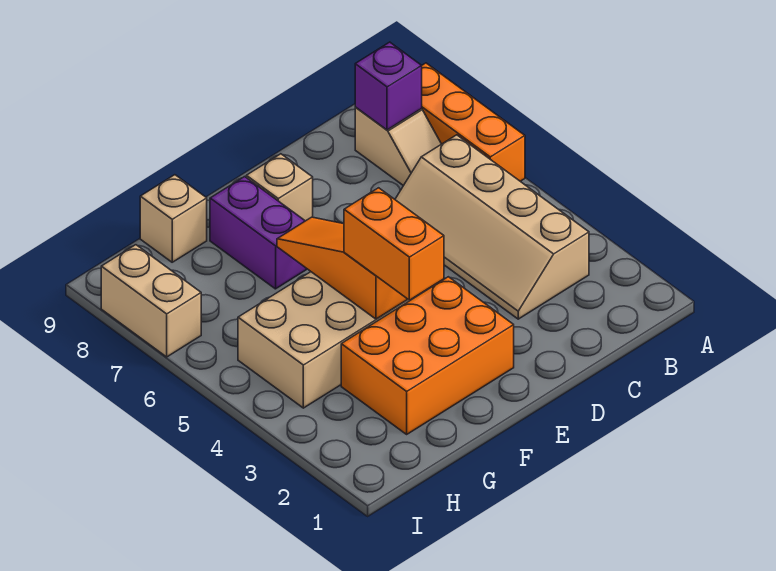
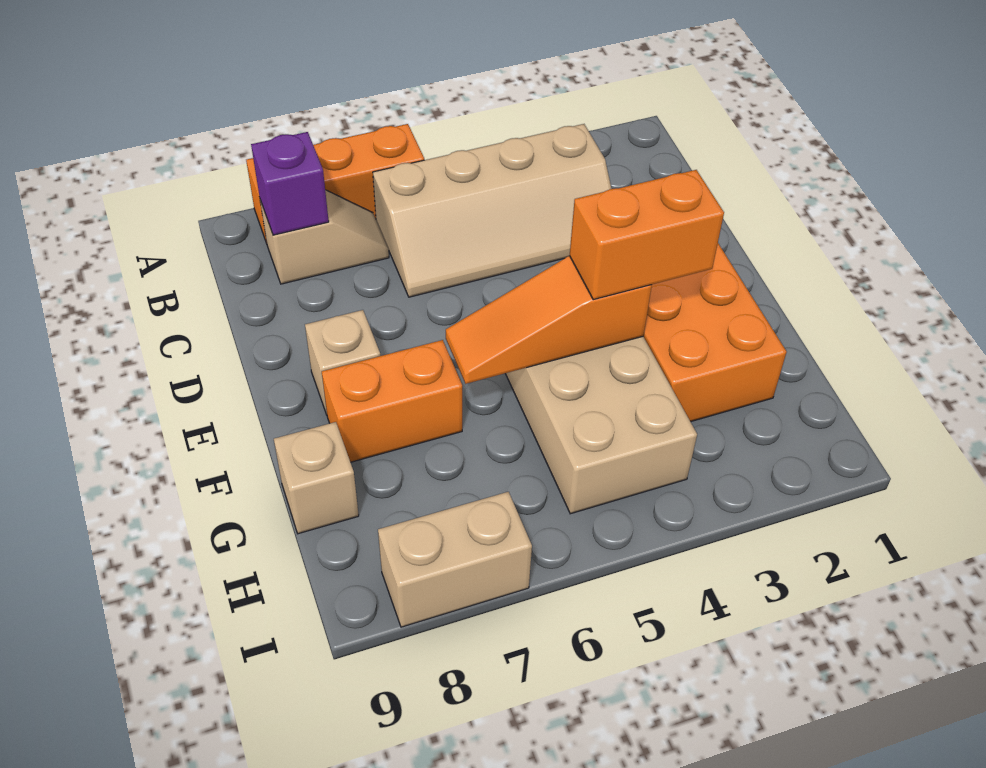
purple brick F7:F8 level 1 -> orange brick F7:F8 level 1

